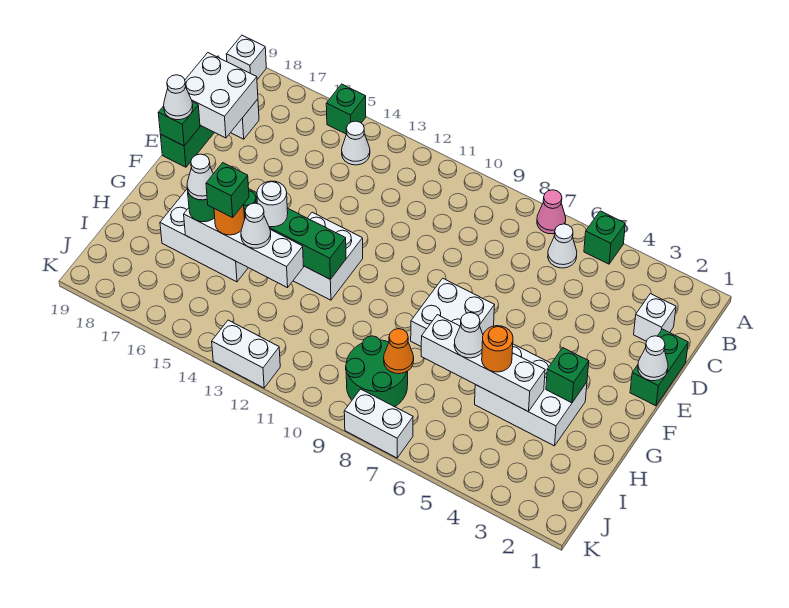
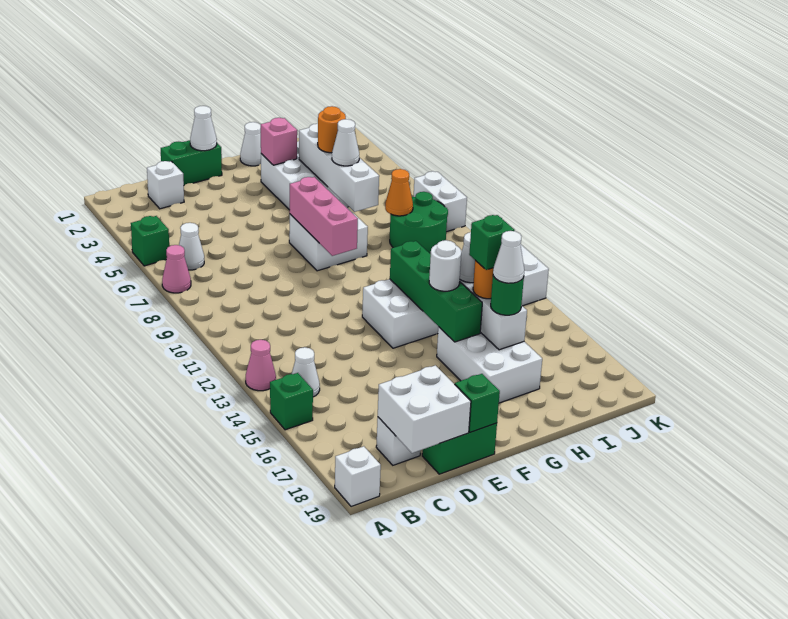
none -> pink cone A13 level 1
white cone E19 level 3 -> white cone G1 level 1
none -> pink brick F7:F9 level 2
green brick G3 level 2 -> pink brick G3 level 2

